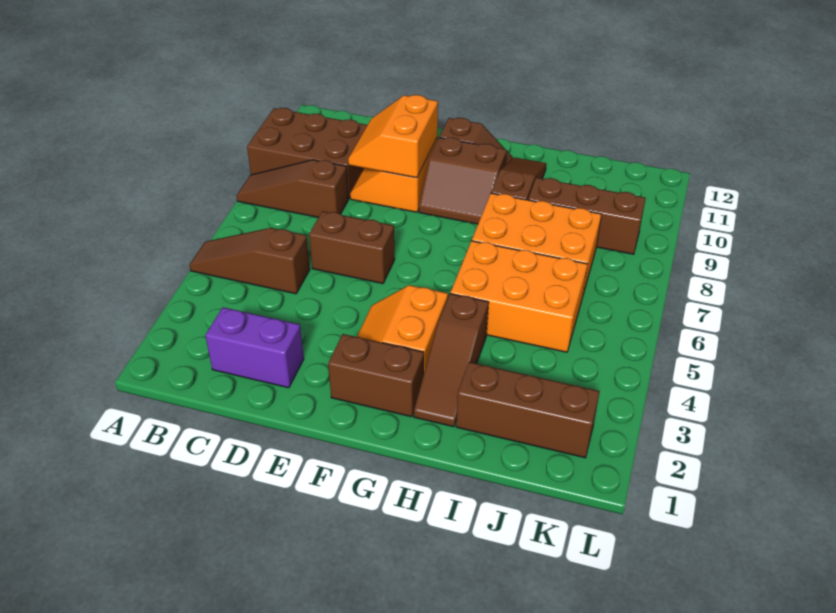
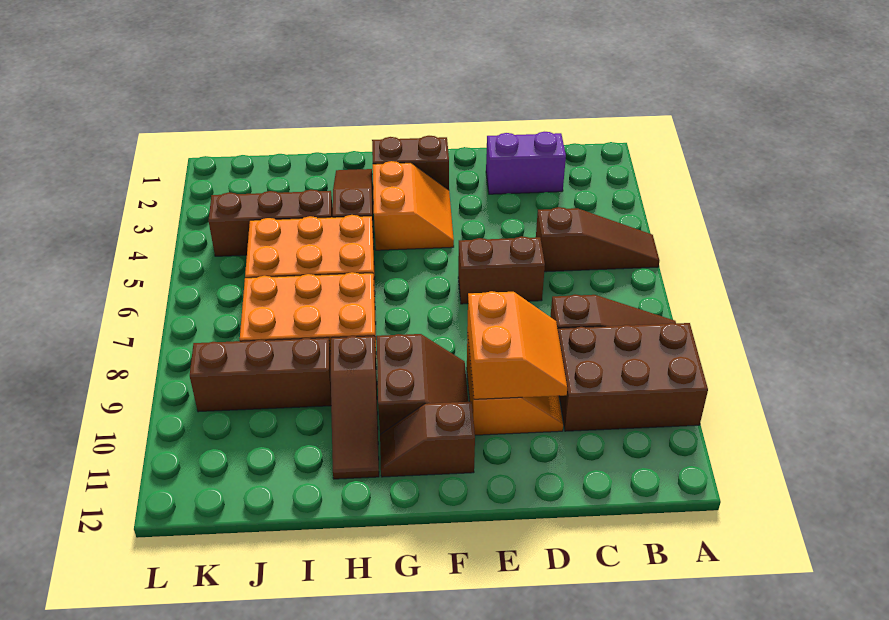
brown slope F9:G10 level 1 top 10 -> brown slope F9:G10 level 1 top G
brown brick I2:K2 level 1 -> brown brick I4:K4 level 1

